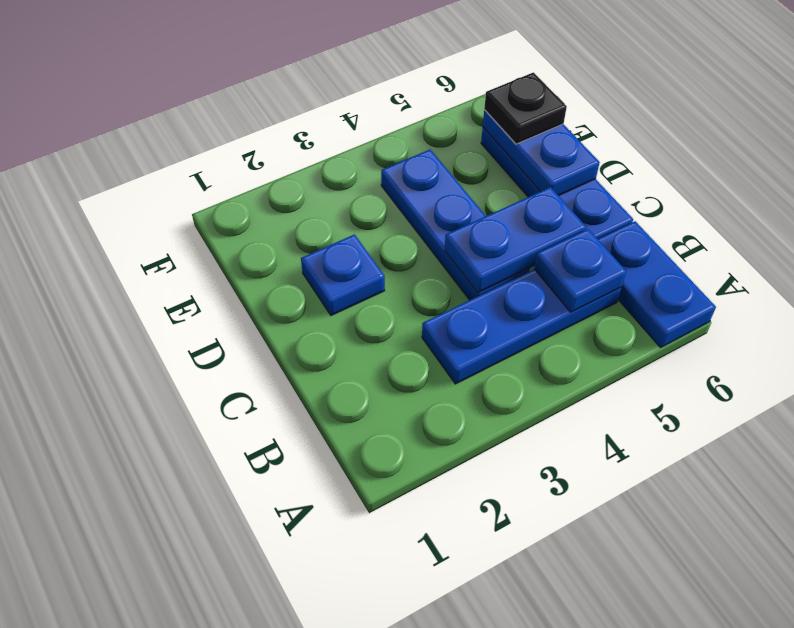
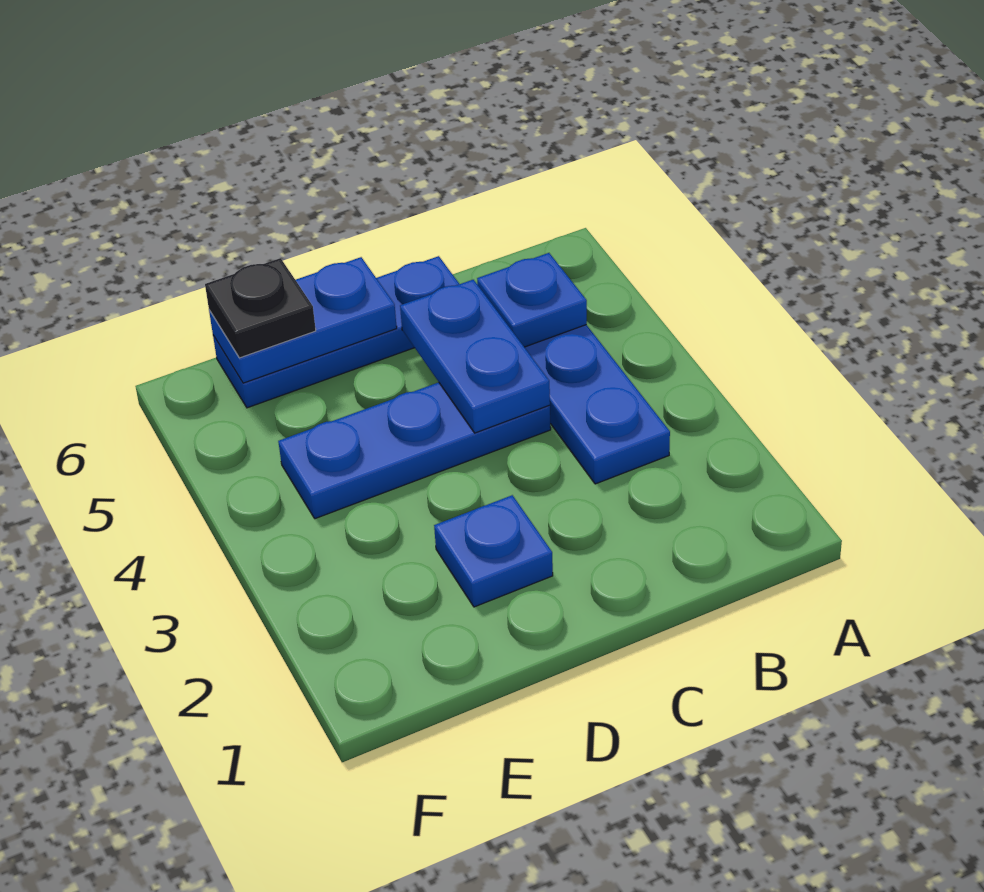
blue plate A6:B6 level 1 -> none

